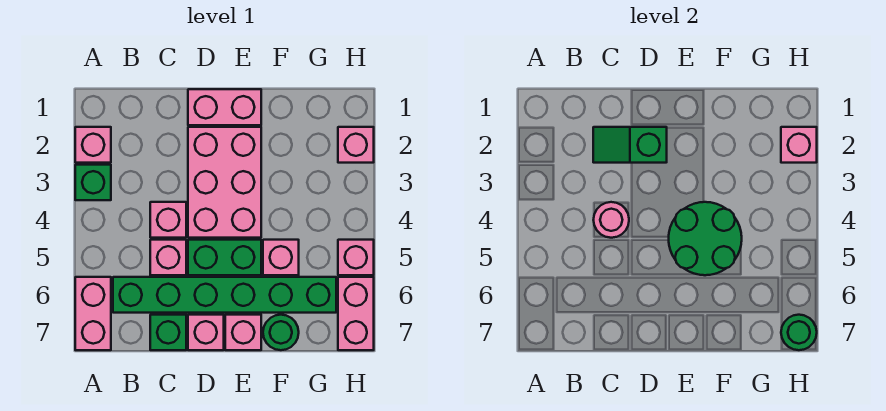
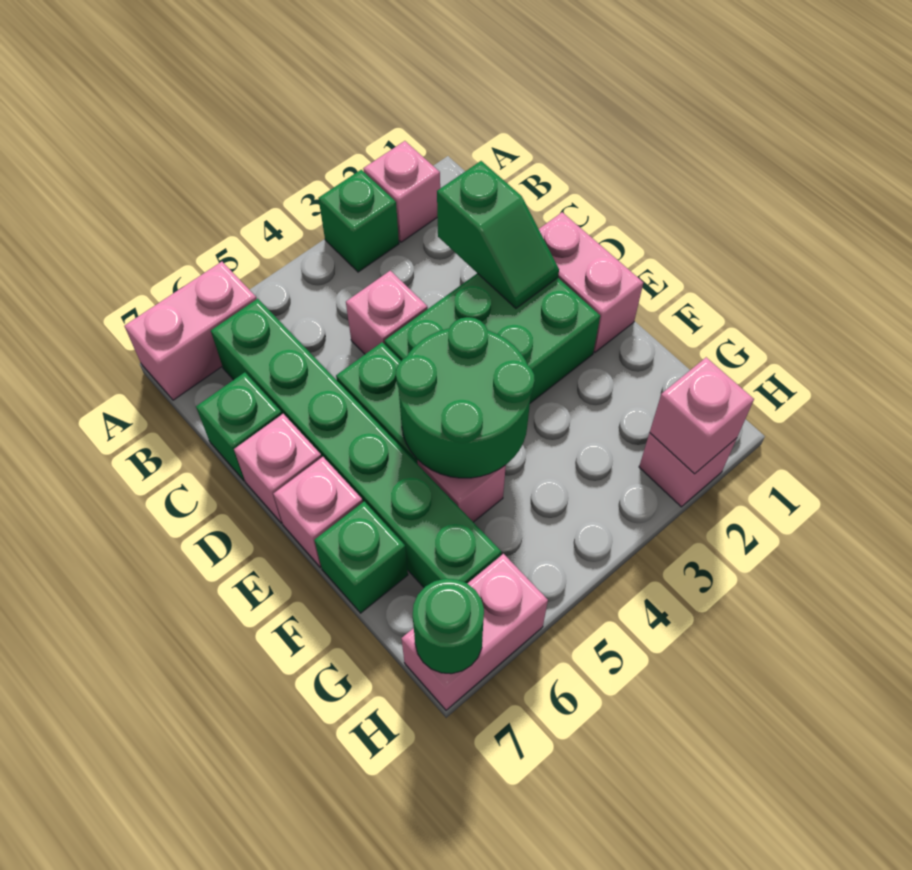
green slope C2:D2 level 2 top D -> green slope C2:D2 level 2 top C
pink round brick C4 level 2 -> none
pink brick C5 level 1 -> none
pink brick D2:E4 level 1 -> green brick D2:E4 level 1
green round brick F7 level 1 -> green brick F7 level 1
pink brick H5 level 1 -> none

